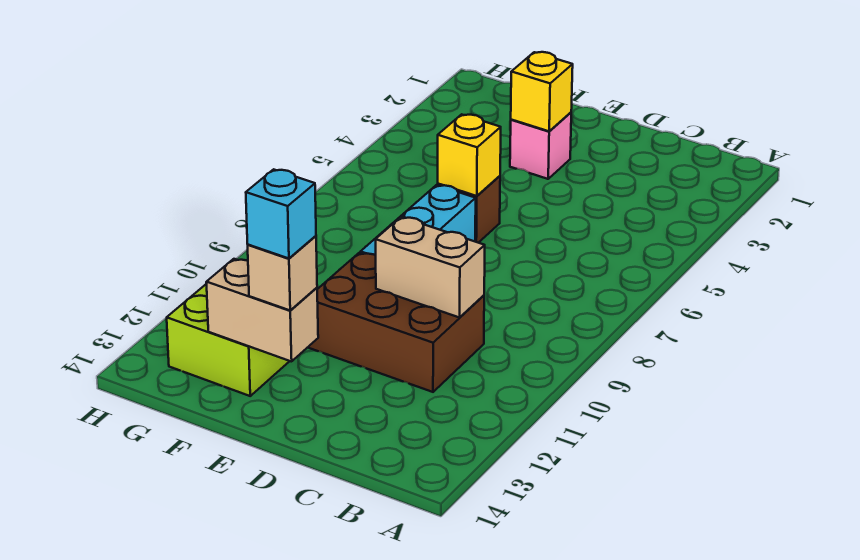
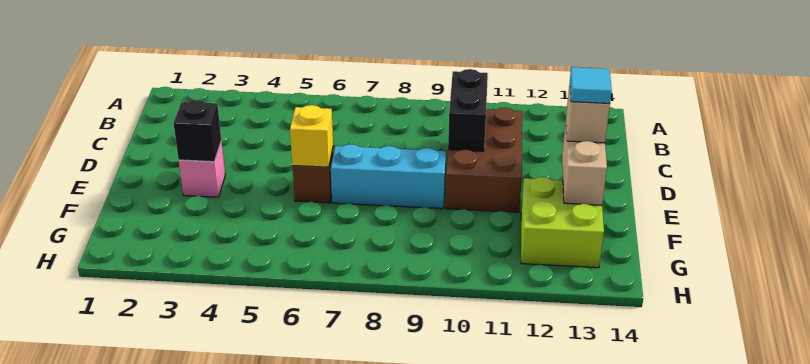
tan brick C10:D10 level 2 -> black brick C10:D10 level 2
yellow brick E3 level 2 -> black brick E3 level 2
cyan brick E13 level 4 -> cyan tile E13 level 4

